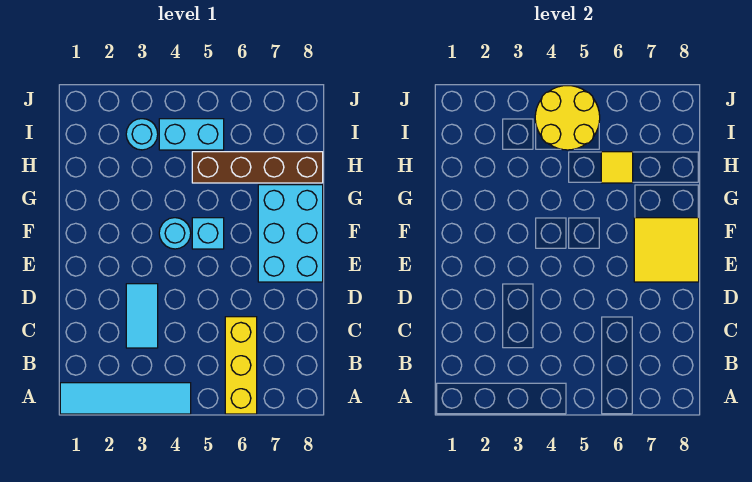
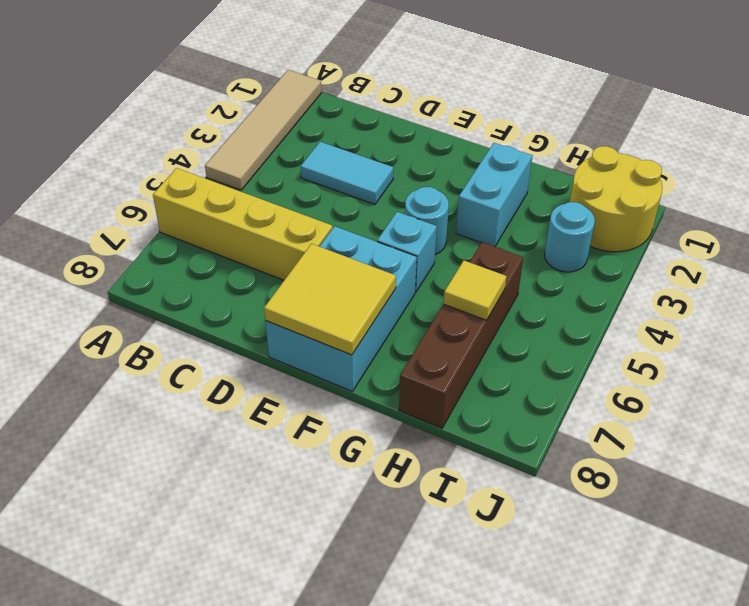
cyan tile A1:A4 level 1 -> tan tile A1:A4 level 1
yellow brick A6:C6 level 1 -> yellow brick A6:D6 level 1
cyan brick E7:G8 level 1 -> cyan brick E6:F8 level 1
cyan brick I4:I5 level 1 -> cyan brick G2:G3 level 1
yellow round brick I4:J5 level 2 -> yellow round brick I1:J2 level 1

